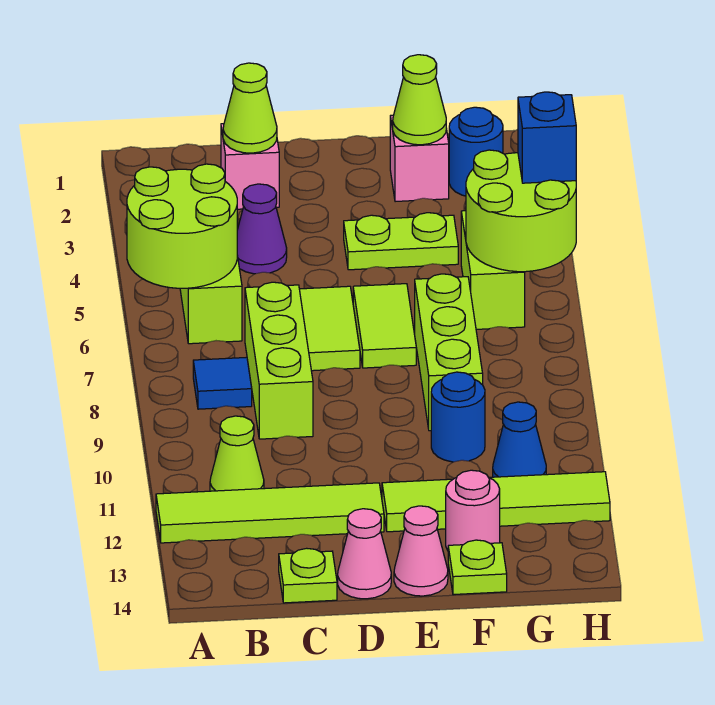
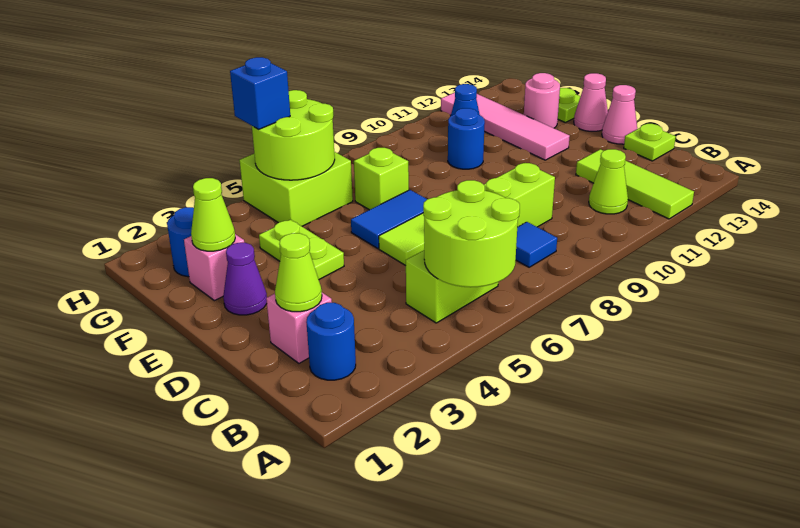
lime tile A12:D12 level 1 -> lime tile A12:C12 level 1
none -> blue round brick B2 level 1
purple cone C4 level 1 -> purple cone E2 level 1
lime tile E6:E7 level 1 -> blue tile E6:E7 level 1
lime tile E12:H12 level 1 -> pink tile E12:H12 level 1
lime brick F7:F9 level 1 -> lime brick F7 level 1
lime brick G5:G6 level 1 -> lime brick G5:H6 level 1

